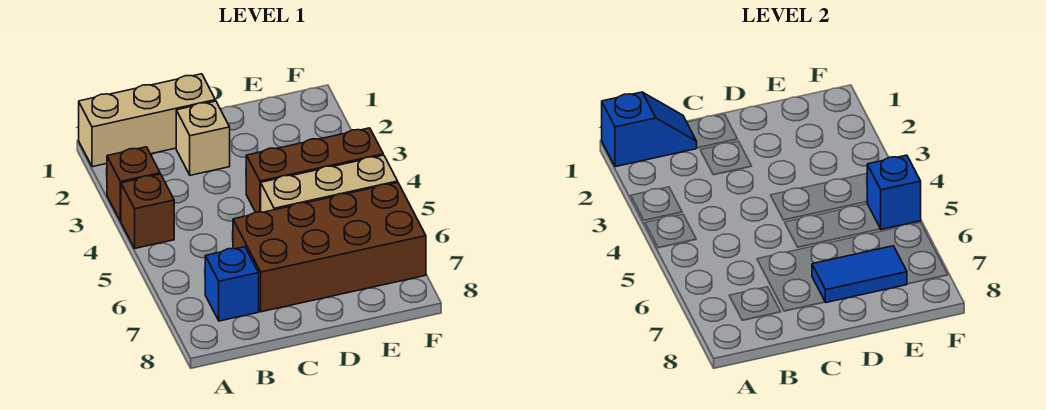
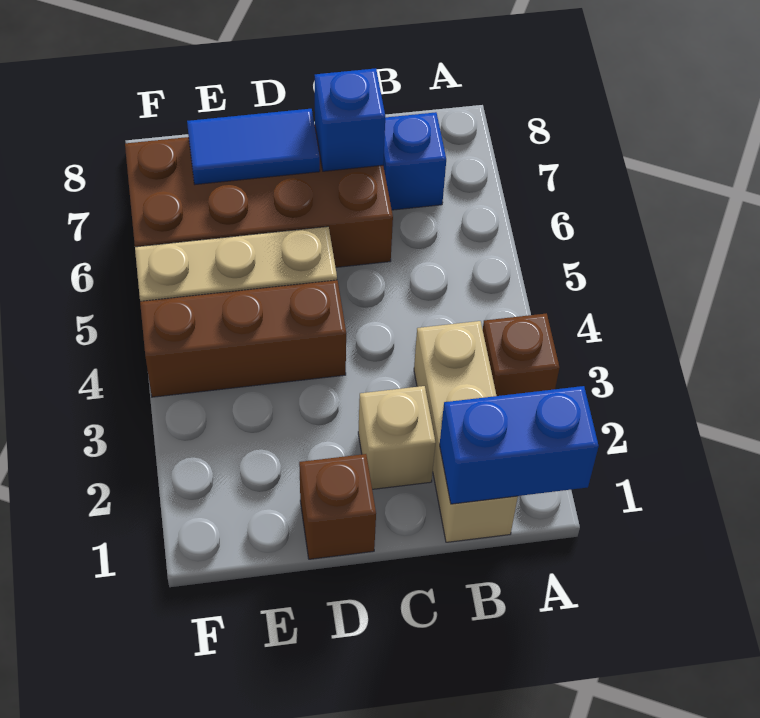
tan brick A1:C1 level 1 -> tan brick B1:B3 level 1
blue slope A1:B1 level 2 top A -> blue brick A1:B1 level 2
brown brick A4 level 1 -> brown brick D1 level 1
blue brick F5 level 2 -> blue brick C7 level 2

